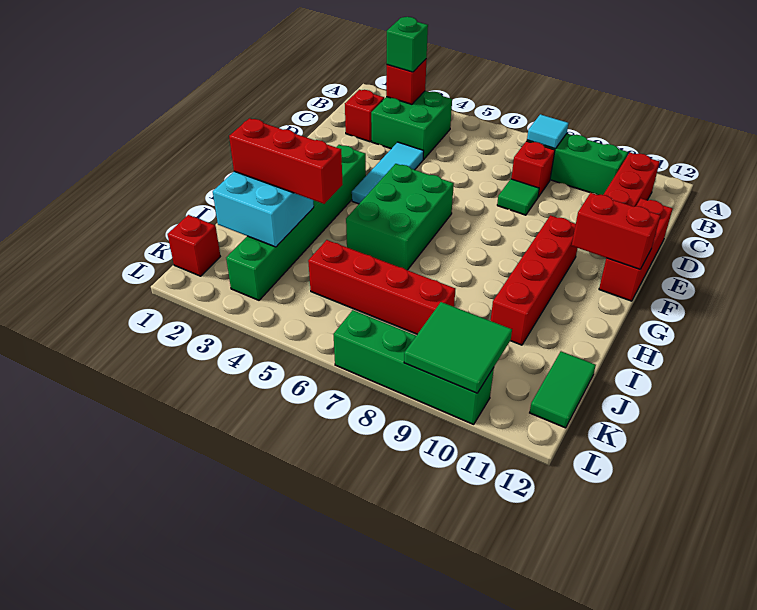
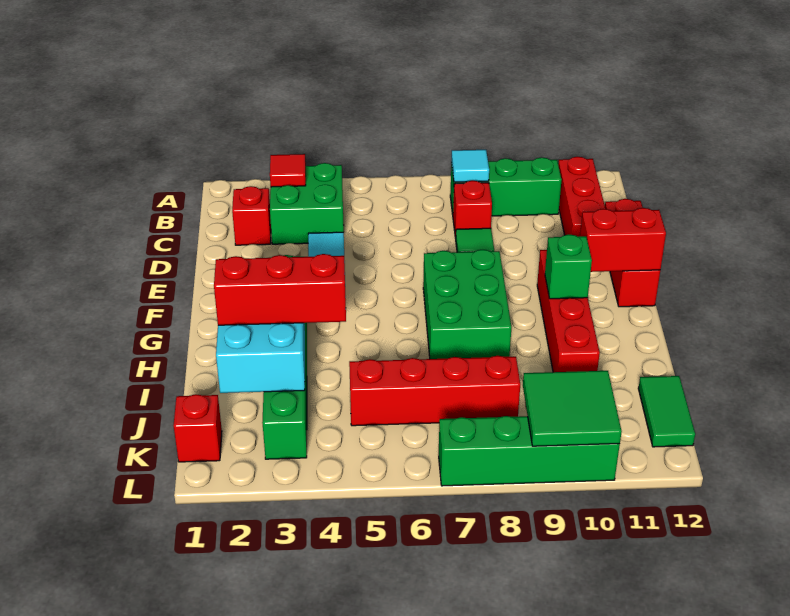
red brick B3 level 2 -> red tile B3 level 2
green brick B3 level 3 -> green brick G10 level 2
green brick F5:H6 level 1 -> green brick F7:H8 level 1

